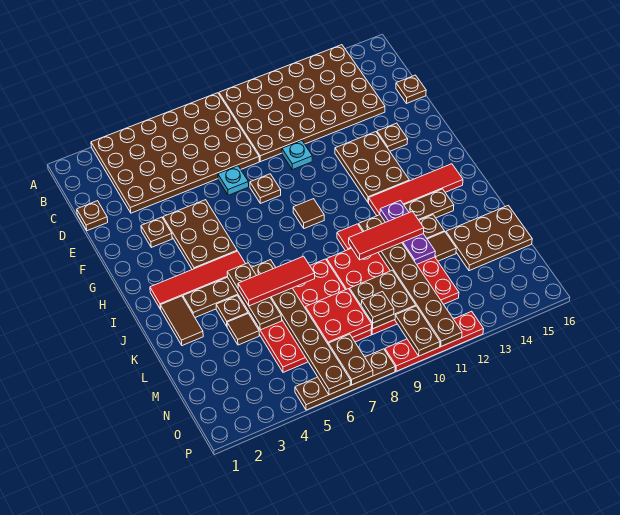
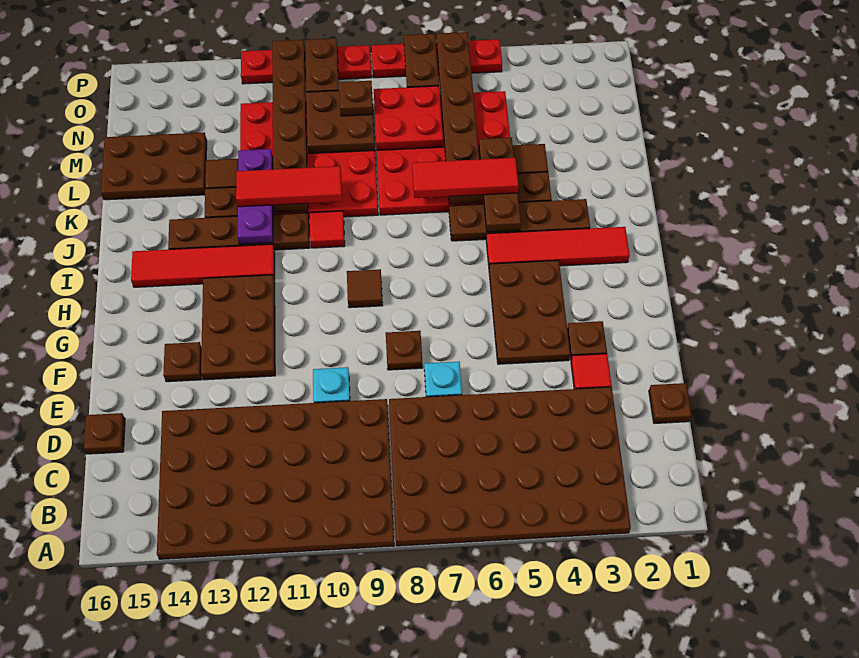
none -> red tile E3 level 1
brown tile J2:K2 level 1 -> none
brown plate P5:P8 level 1 -> red plate P5:P8 level 1

